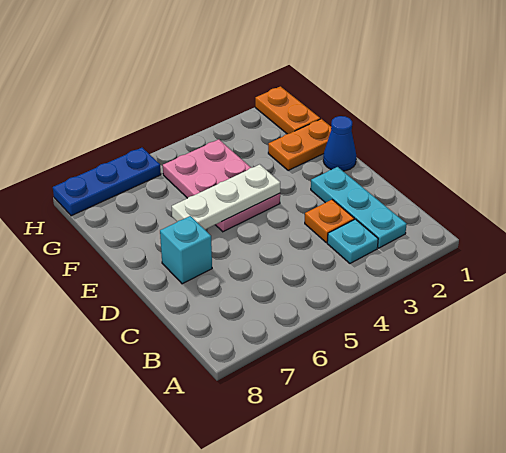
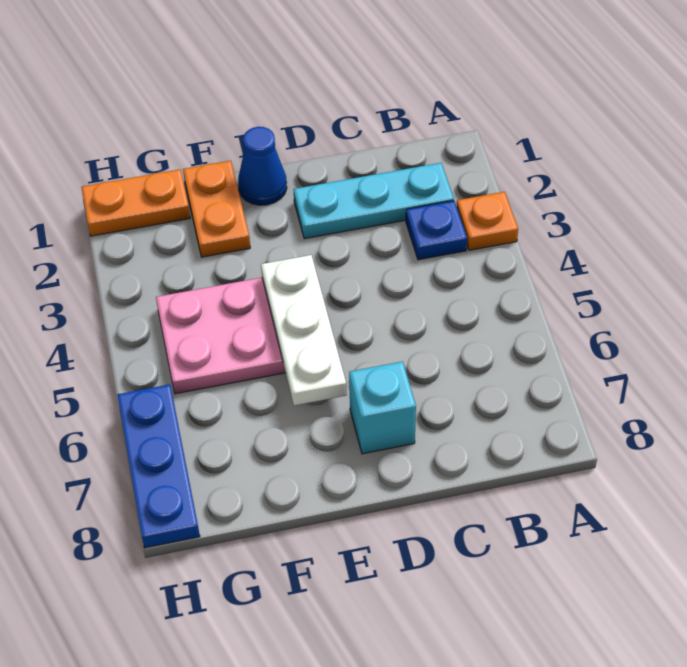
cyan plate B3 level 1 -> blue plate B3 level 1
orange plate C3 level 1 -> orange plate A3 level 1

